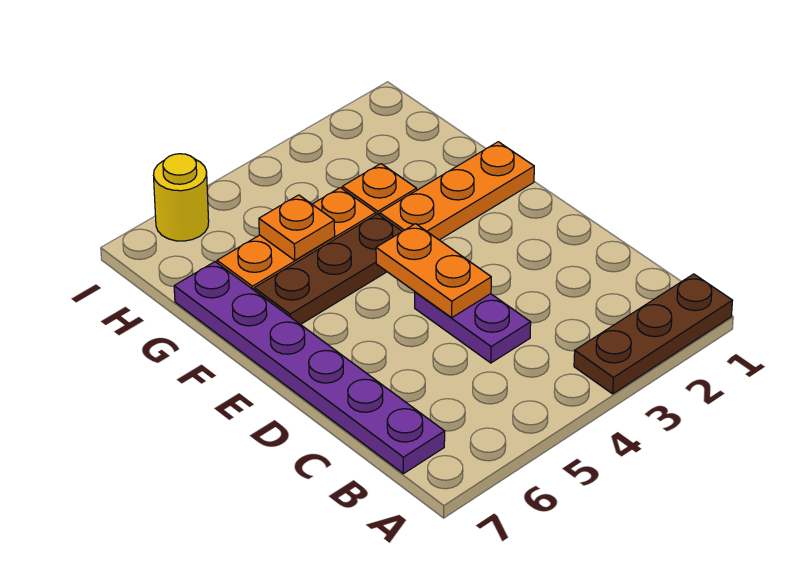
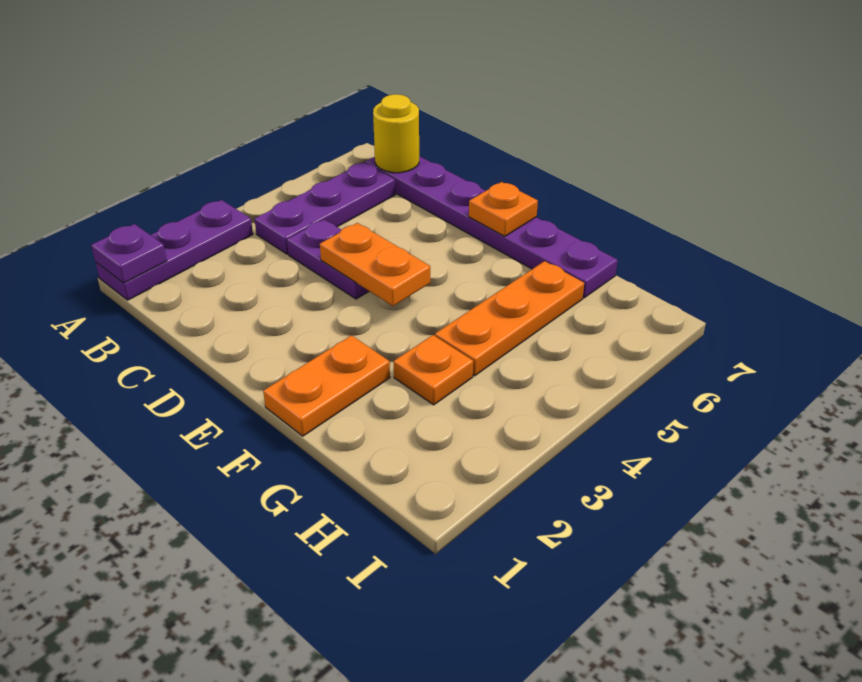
brown plate A1:A3 level 1 -> purple plate A1:A3 level 1
none -> purple plate A1 level 2
none -> purple plate B4:B6 level 1
orange plate F1:F3 level 1 -> orange plate F1:F2 level 1
brown plate F4:F6 level 1 -> none
orange plate G5 level 2 -> orange plate E7 level 2
yellow round brick I6 level 1 -> yellow round brick B7 level 2

